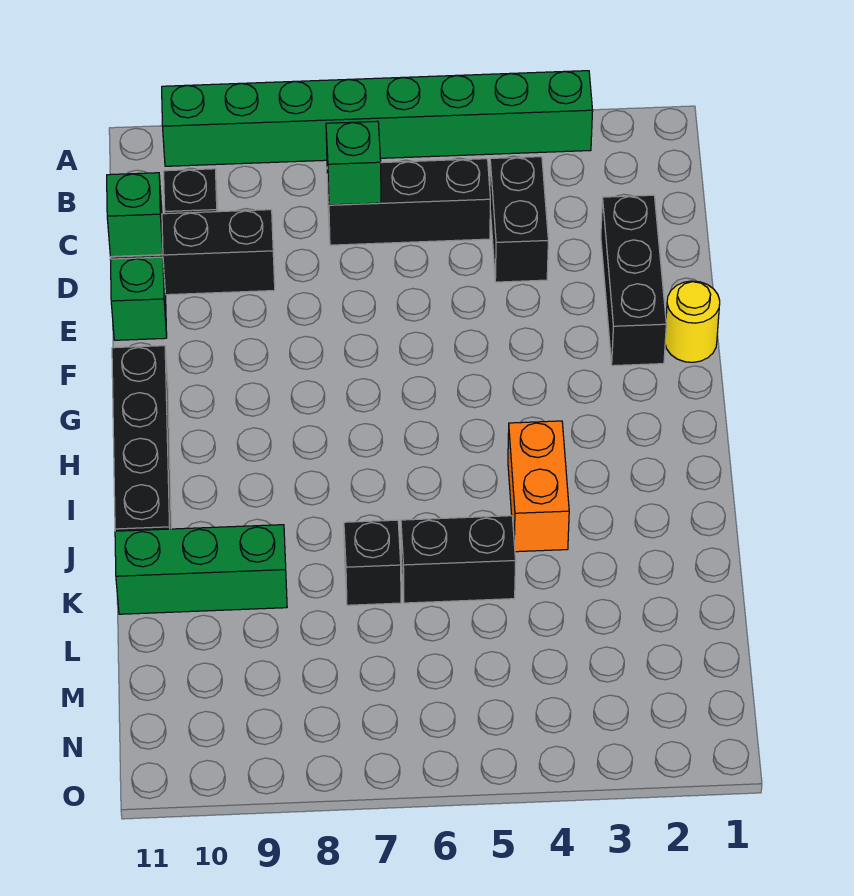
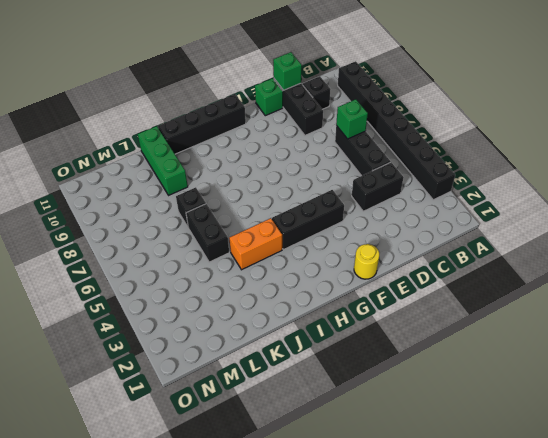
green brick A3:A10 level 1 -> black brick A3:A10 level 1
black brick D2:F2 level 1 -> black brick F4:H4 level 1

